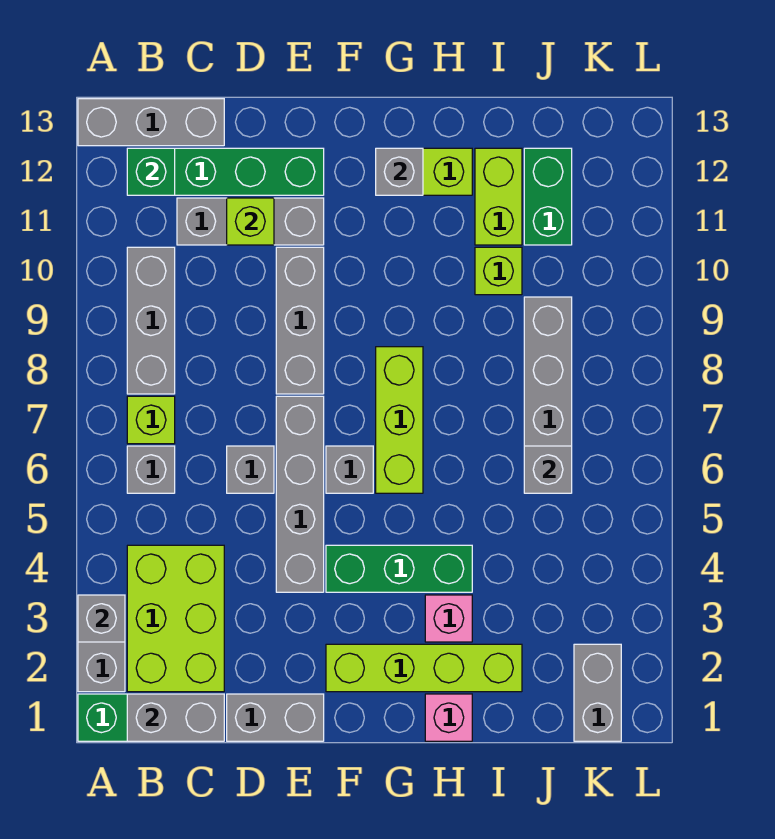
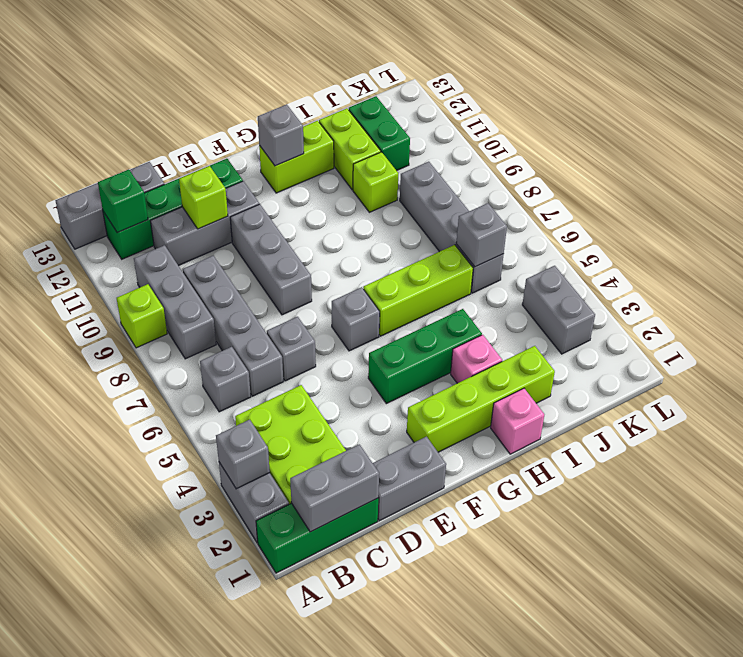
lime brick B7 level 1 -> lime brick A9 level 1
grey brick E4:E7 level 1 -> grey brick C6:C9 level 1
lime brick G6:G8 level 1 -> lime brick G6:I6 level 1
grey brick K1:K2 level 1 -> grey brick K3:K4 level 1

